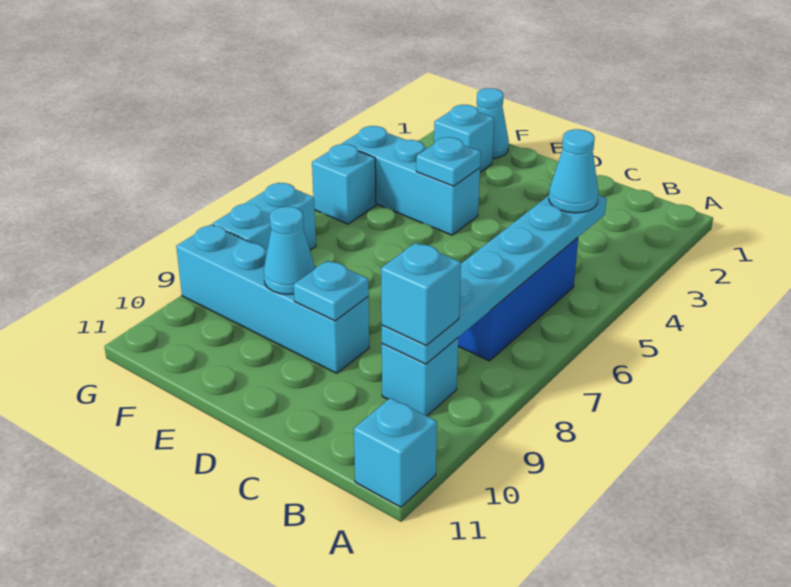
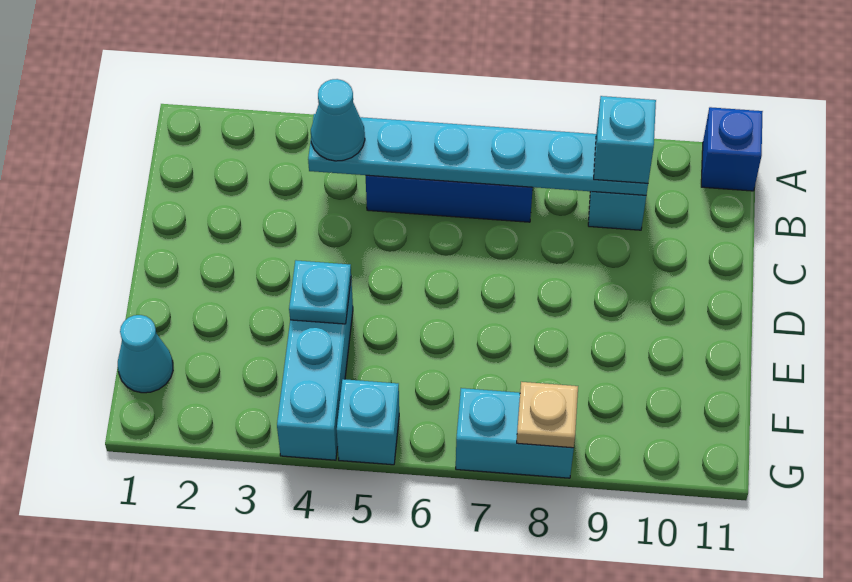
cyan brick A11 level 1 -> blue brick A11 level 1
cyan brick D9:G9 level 1 -> none
cyan plate D9 level 2 -> none
cyan cone E9 level 2 -> none
cyan brick F2 level 1 -> none
none -> tan plate G8 level 2

